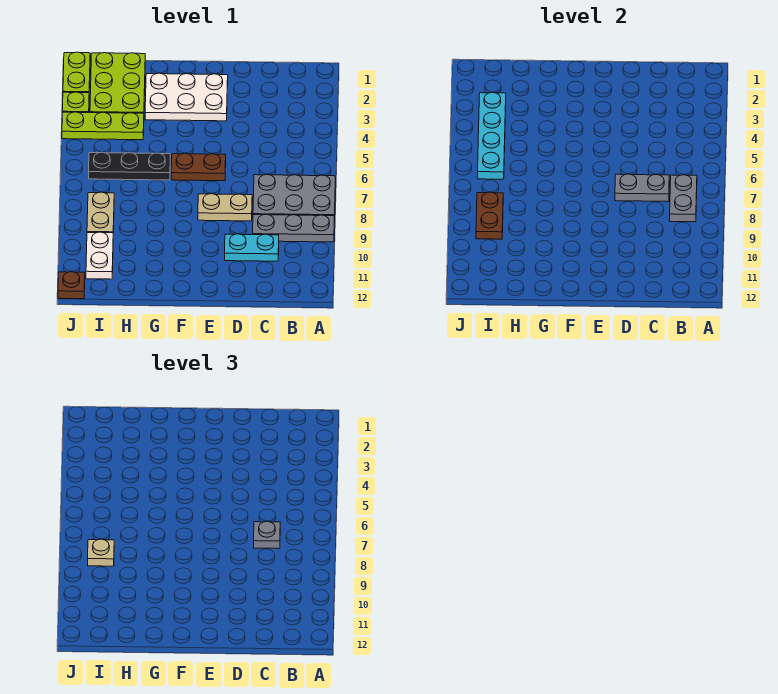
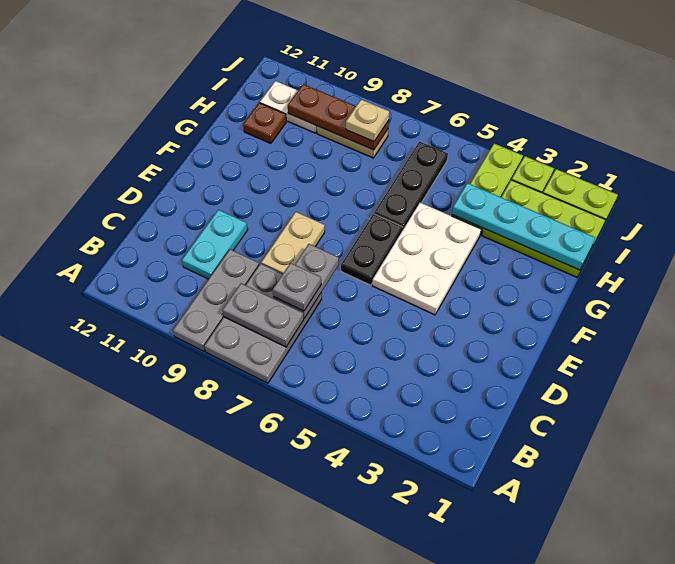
white plate E2:G3 level 1 -> white plate E4:G5 level 1
brown plate E6:F6 level 1 -> black plate E6:F6 level 1
cyan plate I3:I6 level 2 -> cyan plate H1:H4 level 2
brown plate I8:I9 level 2 -> brown plate I8:I10 level 2
brown plate J12 level 1 -> brown plate H11 level 1

